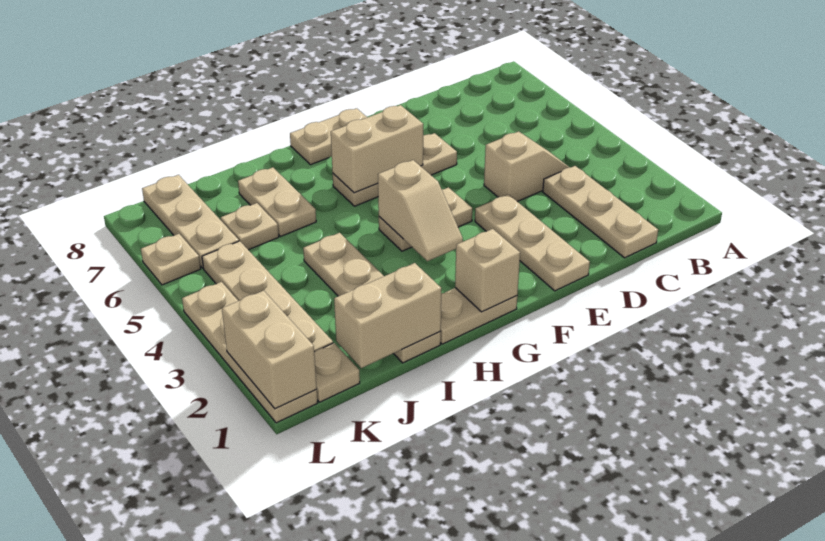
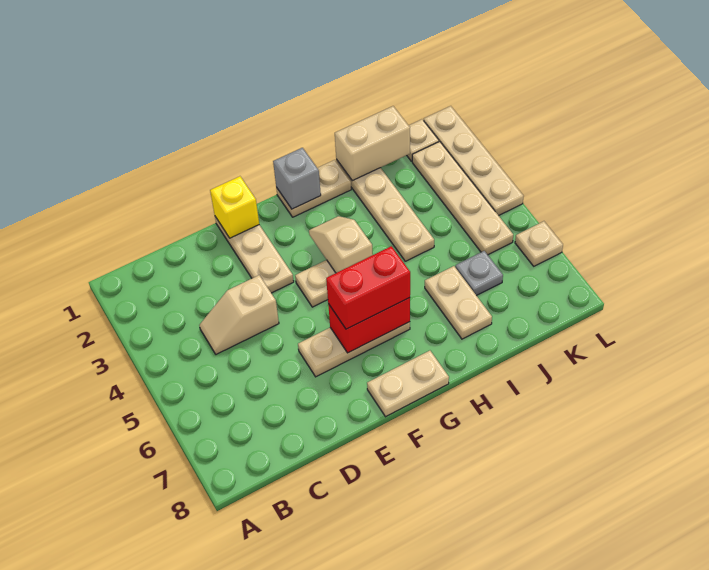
tan plate C1:C3 level 1 -> none
none -> yellow brick E1 level 2
tan brick F6:G6 level 2 -> red brick F6:G6 level 2
none -> red brick F6:G6 level 3
tan brick G1 level 2 -> grey brick G1 level 2
tan plate J6 level 1 -> grey plate J6 level 1
tan plate K6:K8 level 1 -> none
tan brick L1:L2 level 2 -> none

